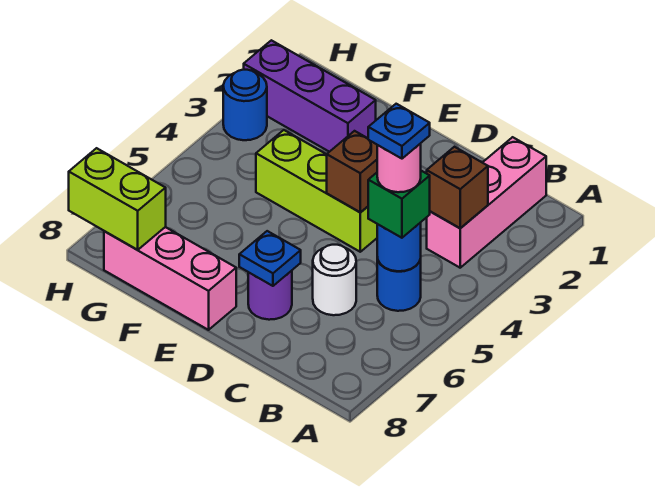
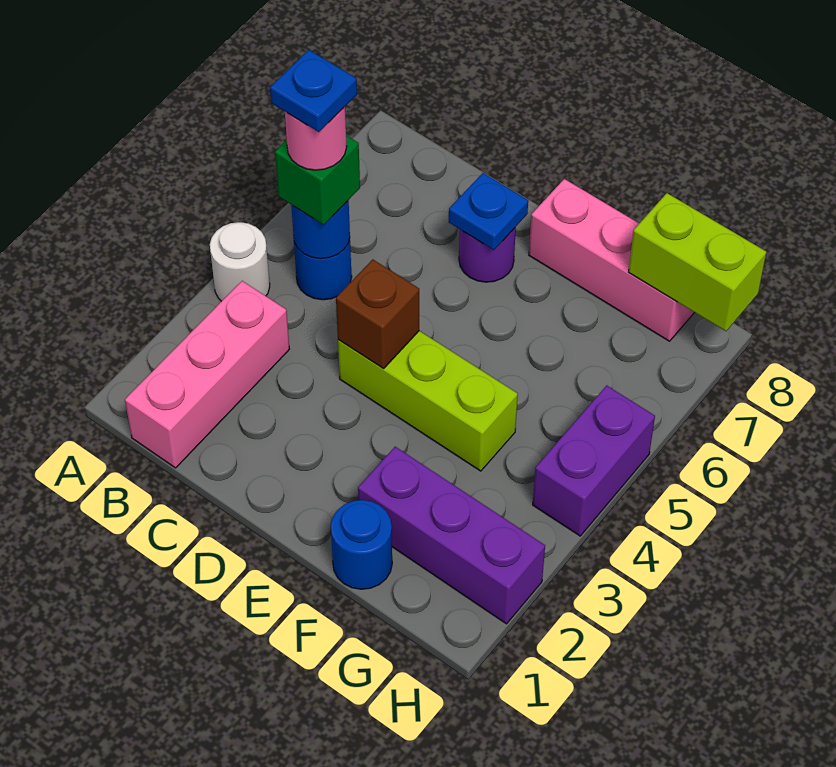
brown brick B3 level 2 -> none
white round brick C6 level 1 -> white round brick A4 level 1
blue round brick H3 level 1 -> blue round brick F1 level 1
none -> purple brick H4:H5 level 1

